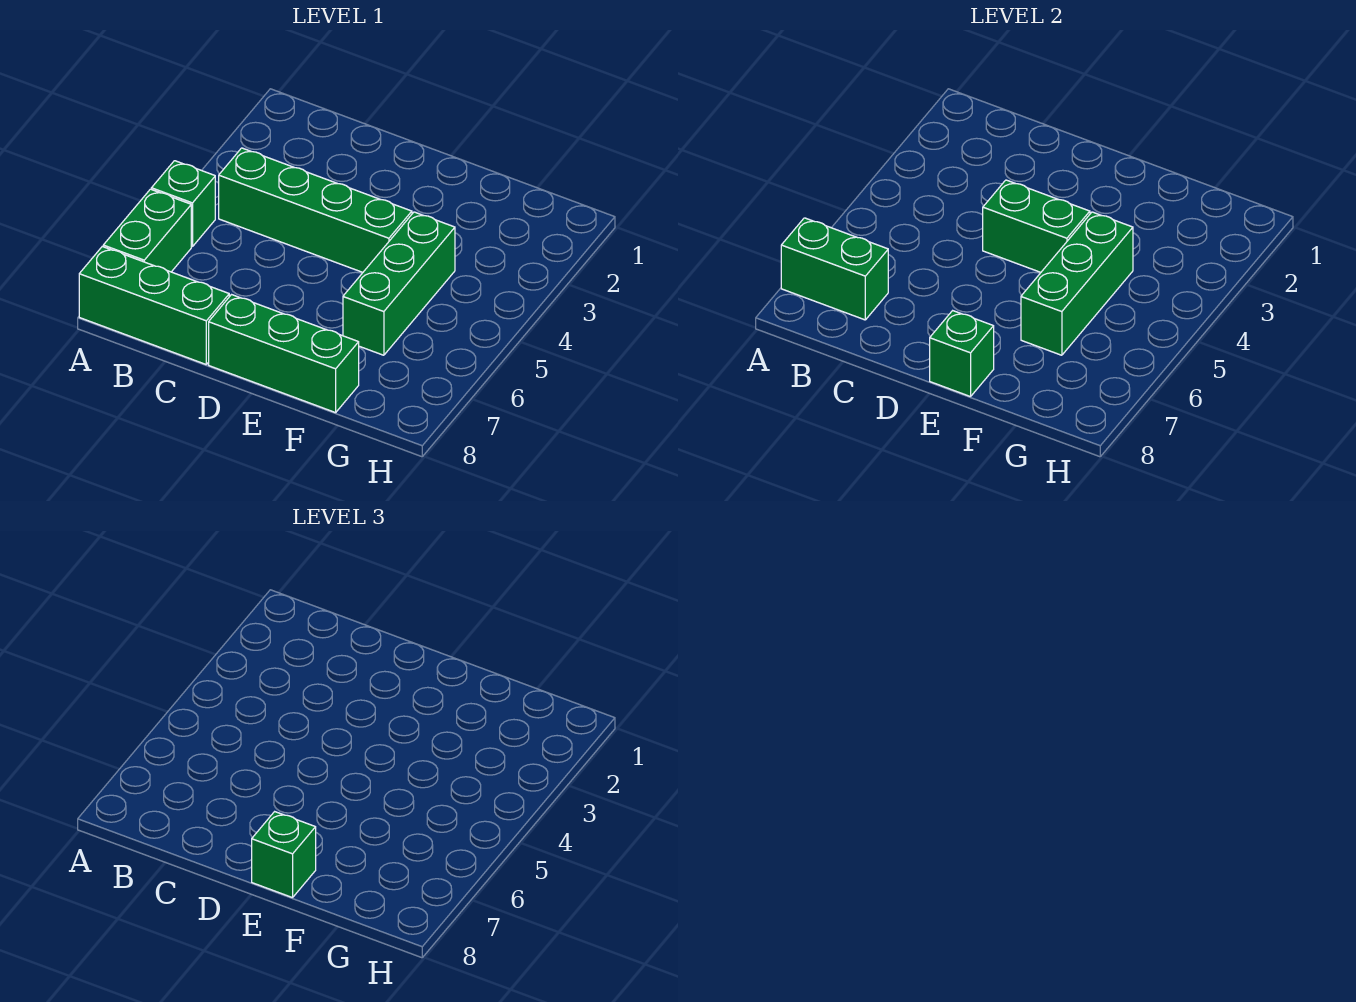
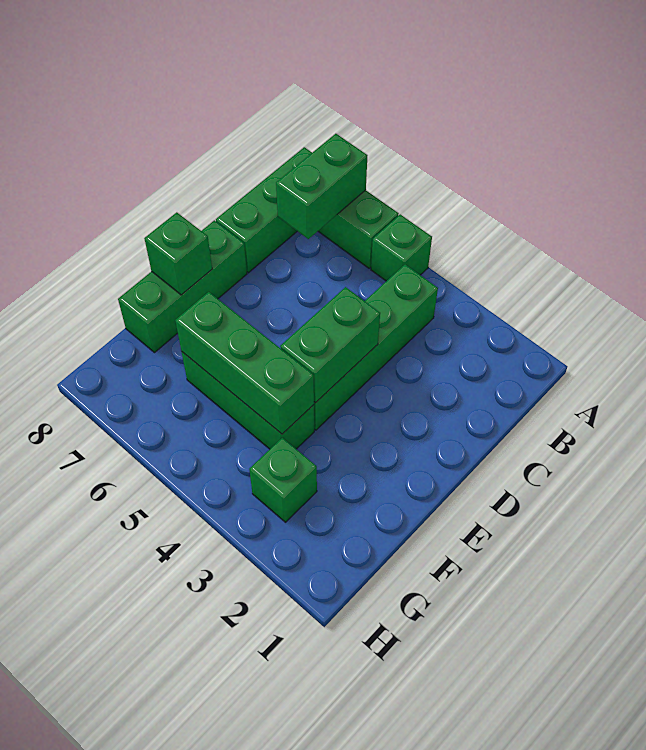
green brick E8 level 3 -> green brick G3 level 1

